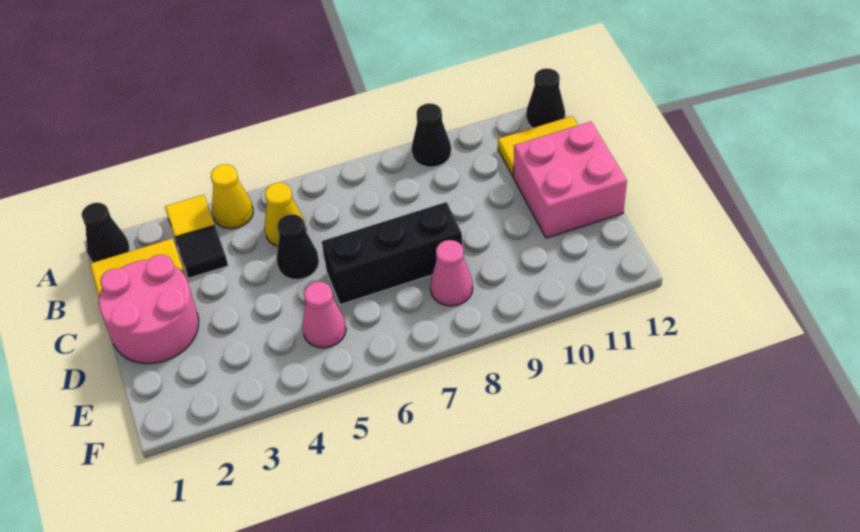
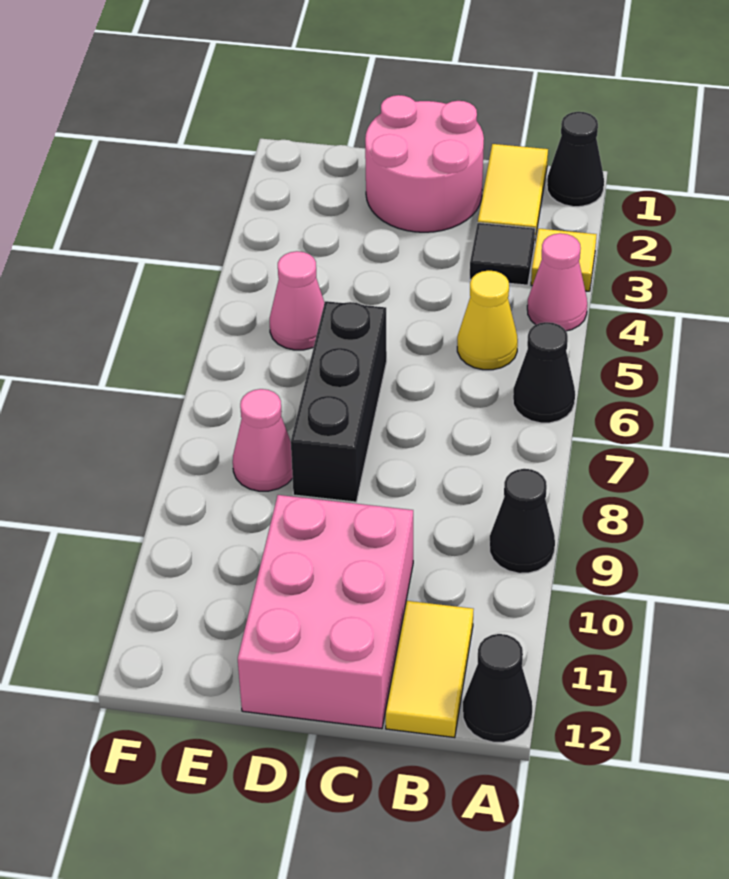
yellow cone A4 level 1 -> pink cone A4 level 1
black cone C5 level 1 -> black cone A6 level 1
pink brick C11:D12 level 1 -> pink brick C10:D12 level 1

